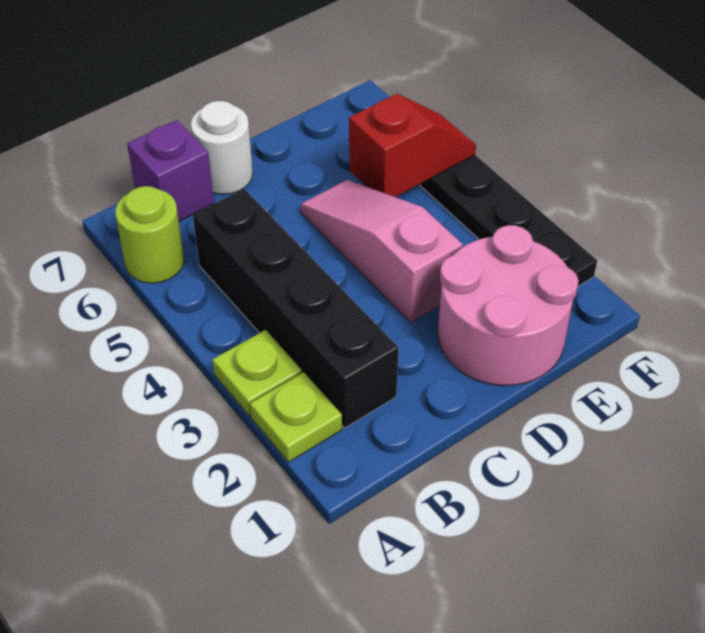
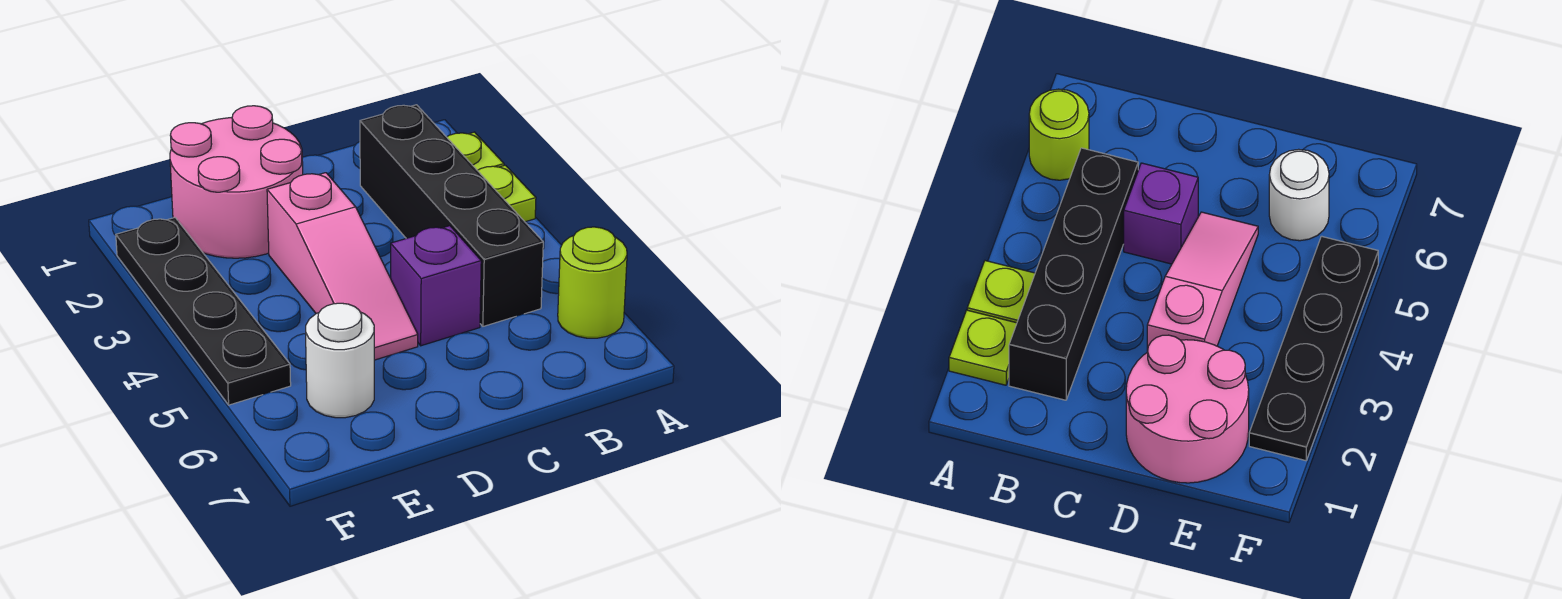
purple brick B7 level 1 -> purple brick C5 level 1
white round brick C7 level 1 -> white round brick E6 level 1
red slope E5:F5 level 2 top E -> none

